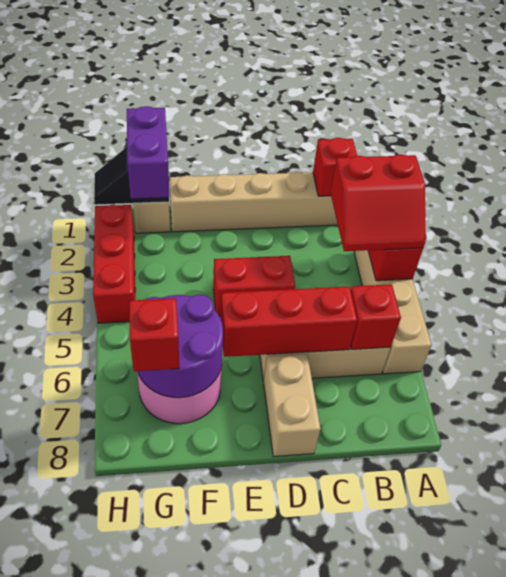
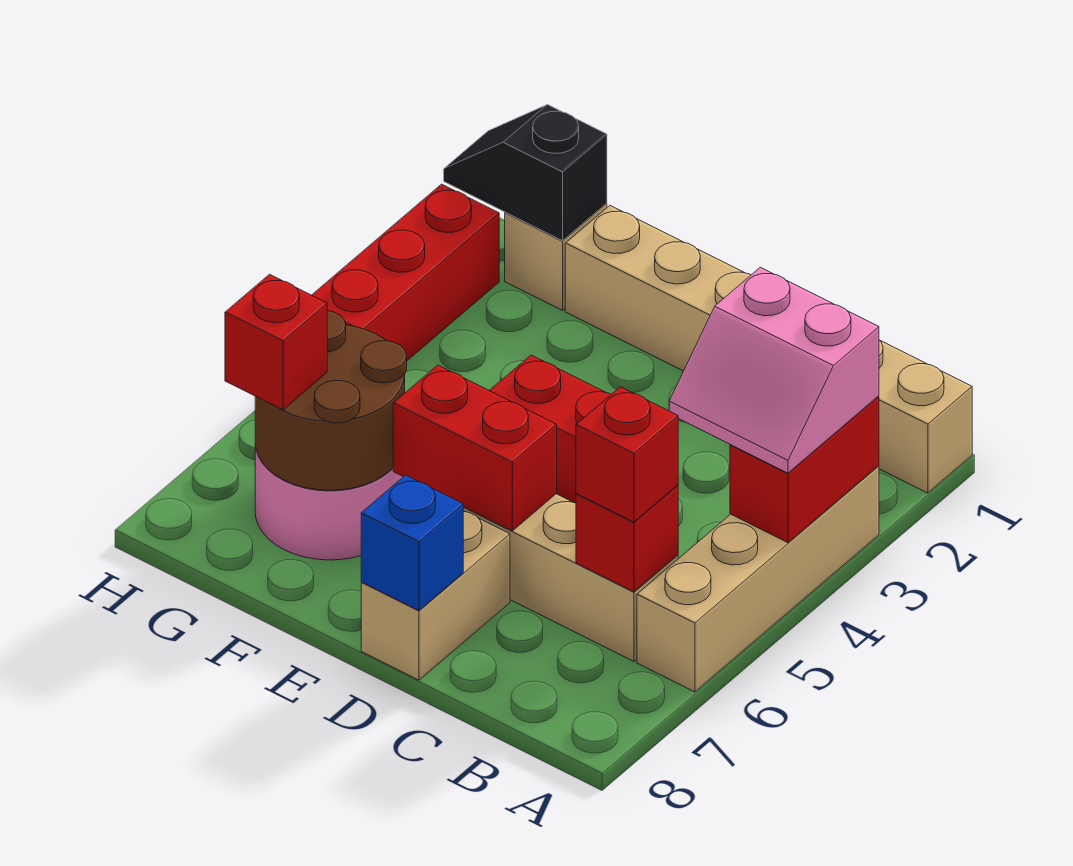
red slope A3:B4 level 3 top 3 -> pink slope A3:B4 level 3 top 3
red brick B1 level 2 -> red brick B6 level 3
red brick C6:E6 level 2 -> red brick D6:E6 level 2
none -> blue brick D8 level 2
purple round brick F6:G7 level 2 -> brown round brick F6:G7 level 2
purple brick G1:G2 level 3 -> none

